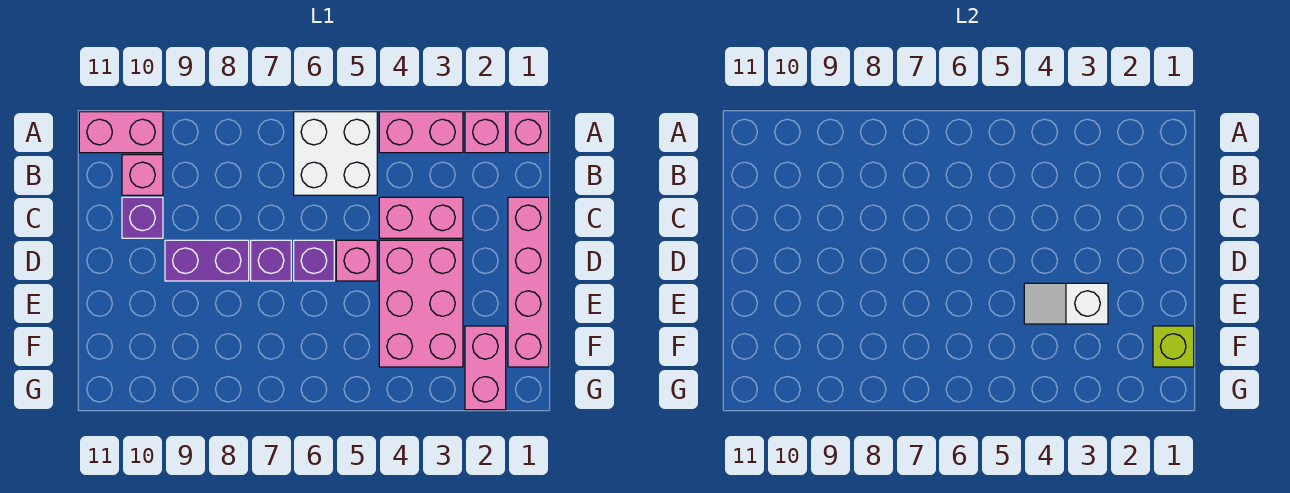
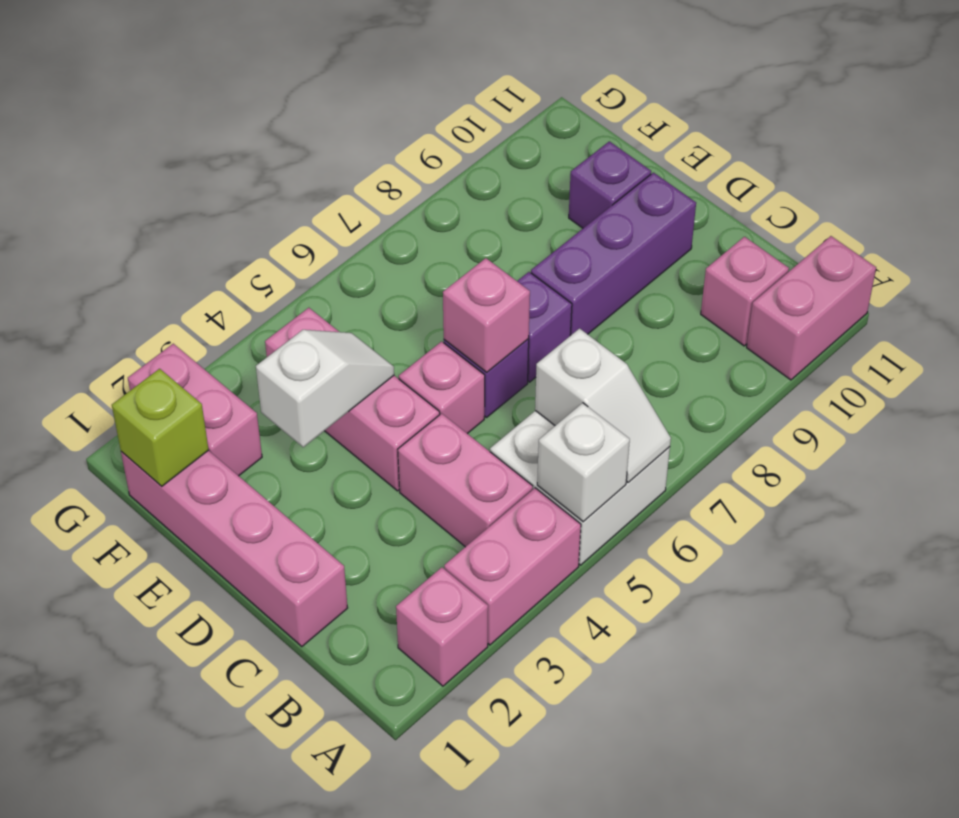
pink brick A1 level 1 -> pink brick D6 level 2
none -> white brick A5 level 2
none -> white slope A6:B6 level 2 top B
pink brick C3:C4 level 1 -> pink brick B4:C4 level 1
purple brick C10 level 1 -> purple brick E10 level 1
pink brick D3:F4 level 1 -> pink brick D4:F4 level 1
purple brick D8:D9 level 1 -> purple brick D8:D10 level 1

